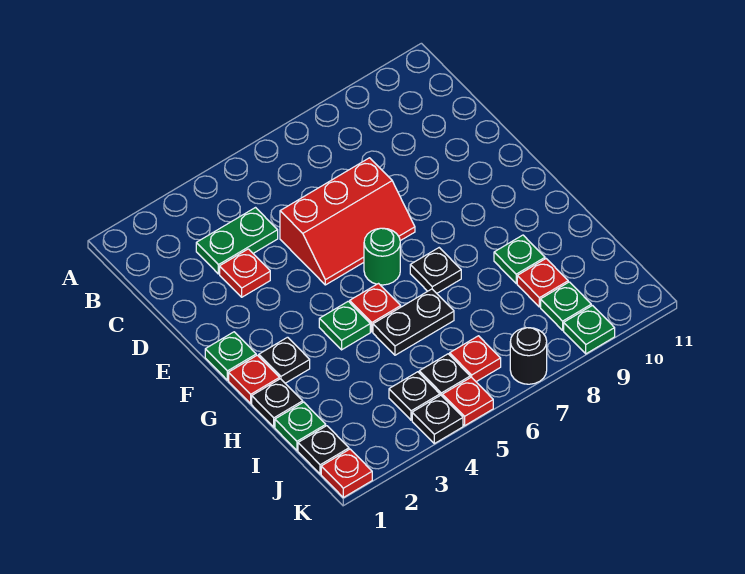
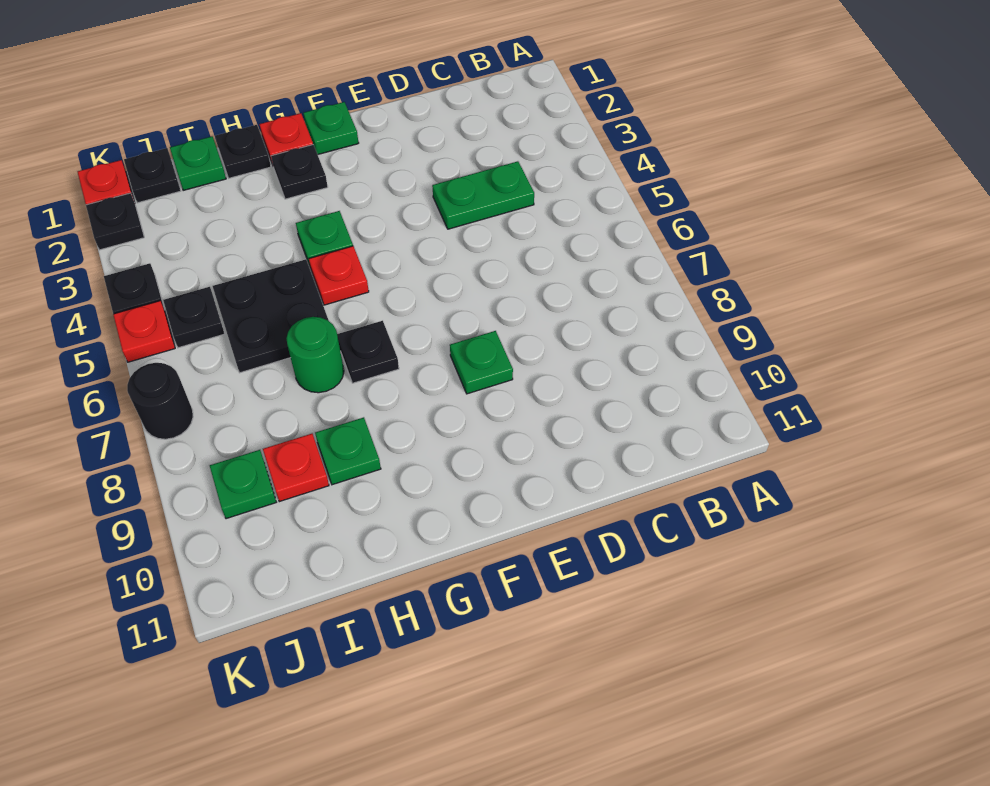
green plate C3:C4 level 1 -> green plate C4:D4 level 1
red plate D3 level 1 -> none
red slope D5:E7 level 1 top D -> none
green round brick F6 level 1 -> green round brick H7 level 1
black plate H5:H6 level 1 -> black plate H5:I6 level 1
black plate J4 level 1 -> black plate K2 level 1
red plate J6 level 1 -> none
green plate K9 level 1 -> green plate E8 level 1

